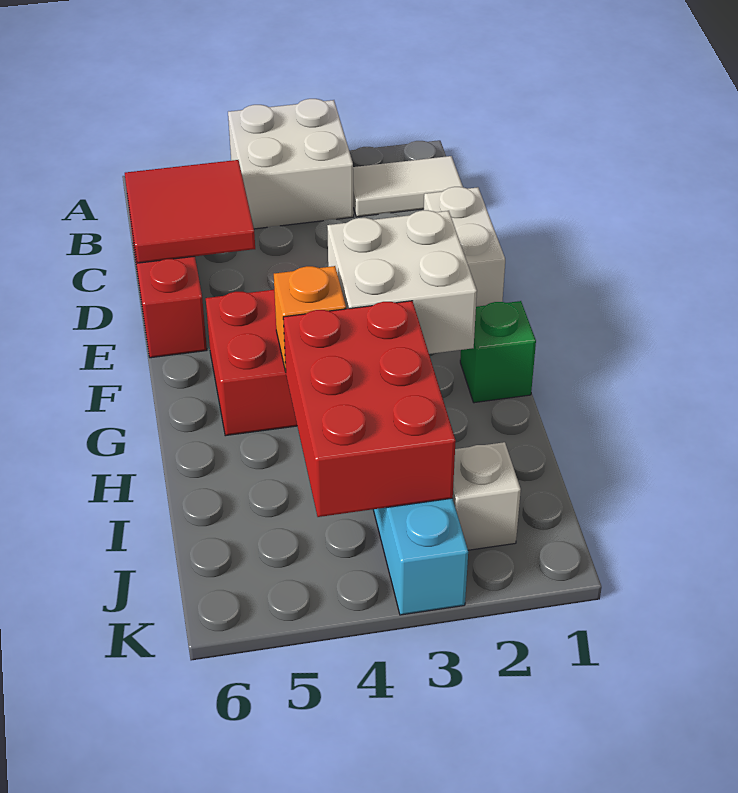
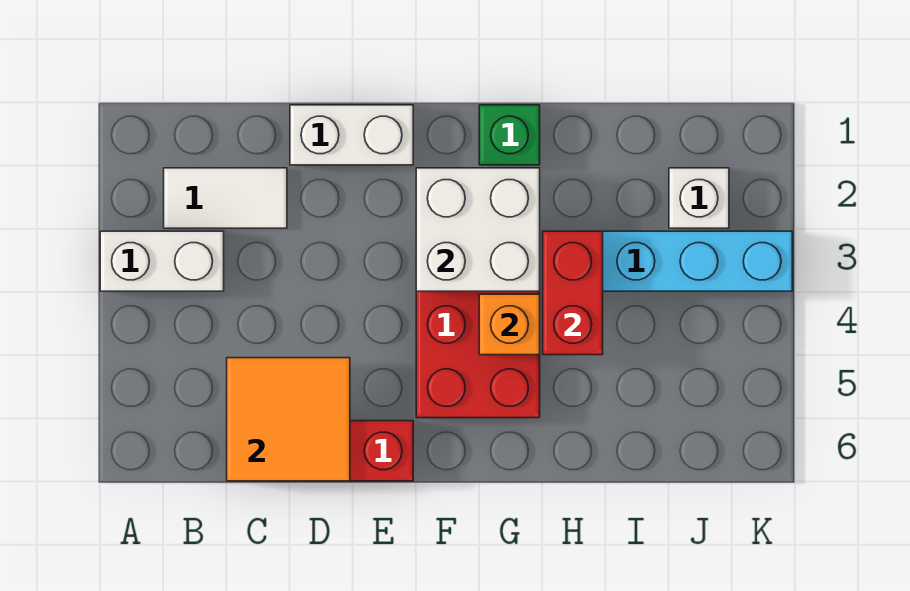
white brick A3:B4 level 1 -> white brick A3:B3 level 1
white tile B1:B2 level 1 -> white tile B2:C2 level 1
red tile C5:D6 level 2 -> orange tile C5:D6 level 2
red brick H3:J4 level 2 -> red brick H3:H4 level 2

